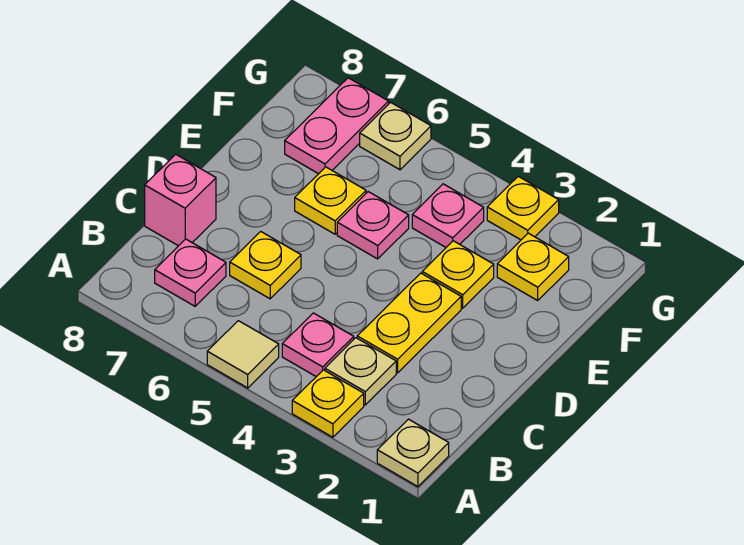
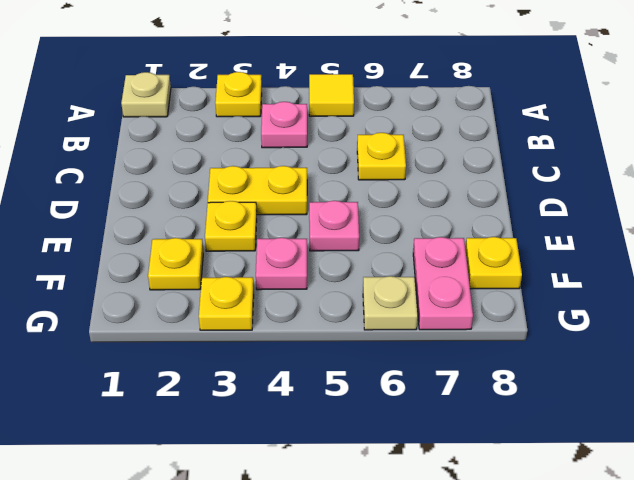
tan tile A5 level 1 -> yellow tile A5 level 1
tan plate B3 level 1 -> none
pink plate B7 level 1 -> none
yellow plate C3:D3 level 1 -> yellow plate D3:D4 level 1
pink brick C8 level 1 -> none
yellow plate E6 level 1 -> yellow plate F8 level 1

